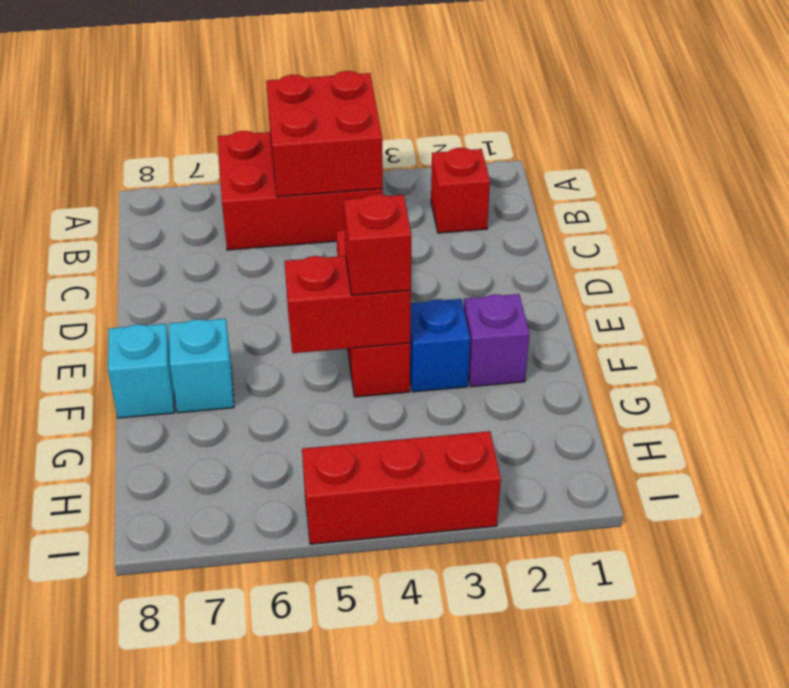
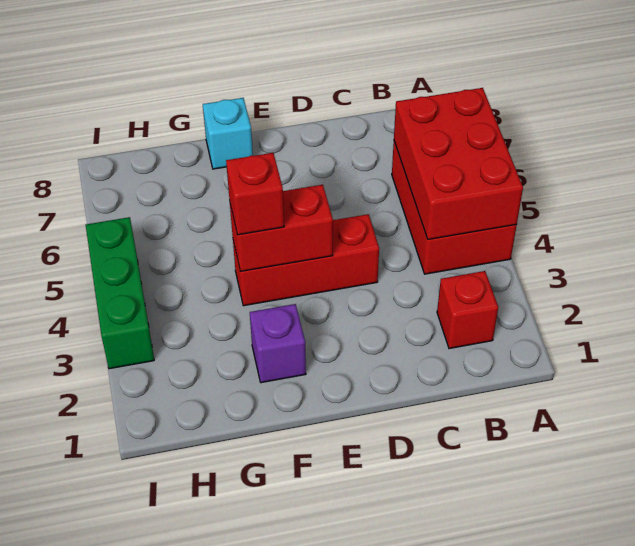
red brick A4:B5 level 2 -> red brick A4:B6 level 2
blue brick F3 level 1 -> none
red brick F4:F5 level 2 -> red brick E4:F4 level 2
cyan brick F7 level 1 -> none
red brick I3:I5 level 1 -> green brick I3:I5 level 1

